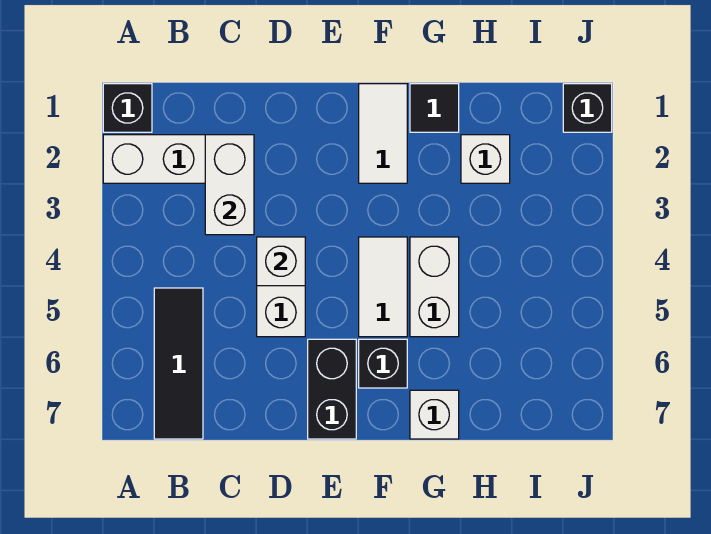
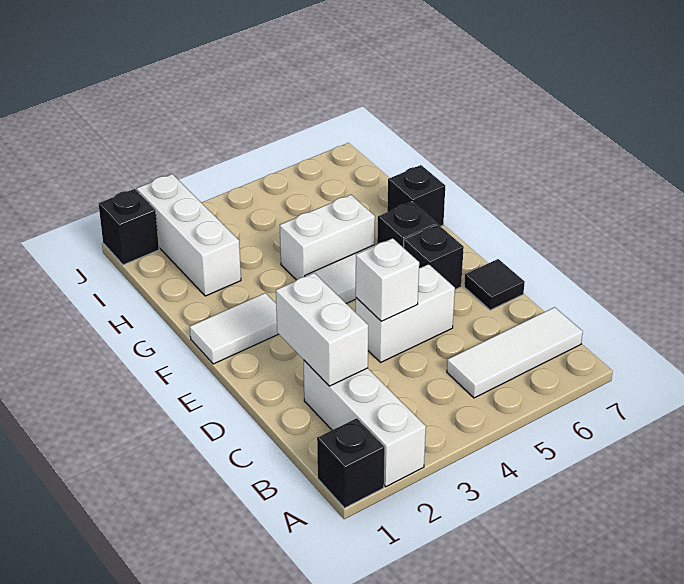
black tile B5:B7 level 1 -> white tile B5:B7 level 1
white brick C2:C3 level 2 -> white brick C2:D2 level 2
black brick E6:E7 level 1 -> black brick E6 level 1
black tile G1 level 1 -> black tile D7 level 1
white brick G7 level 1 -> black brick G7 level 1
white brick H2 level 1 -> white brick H2:J2 level 1

